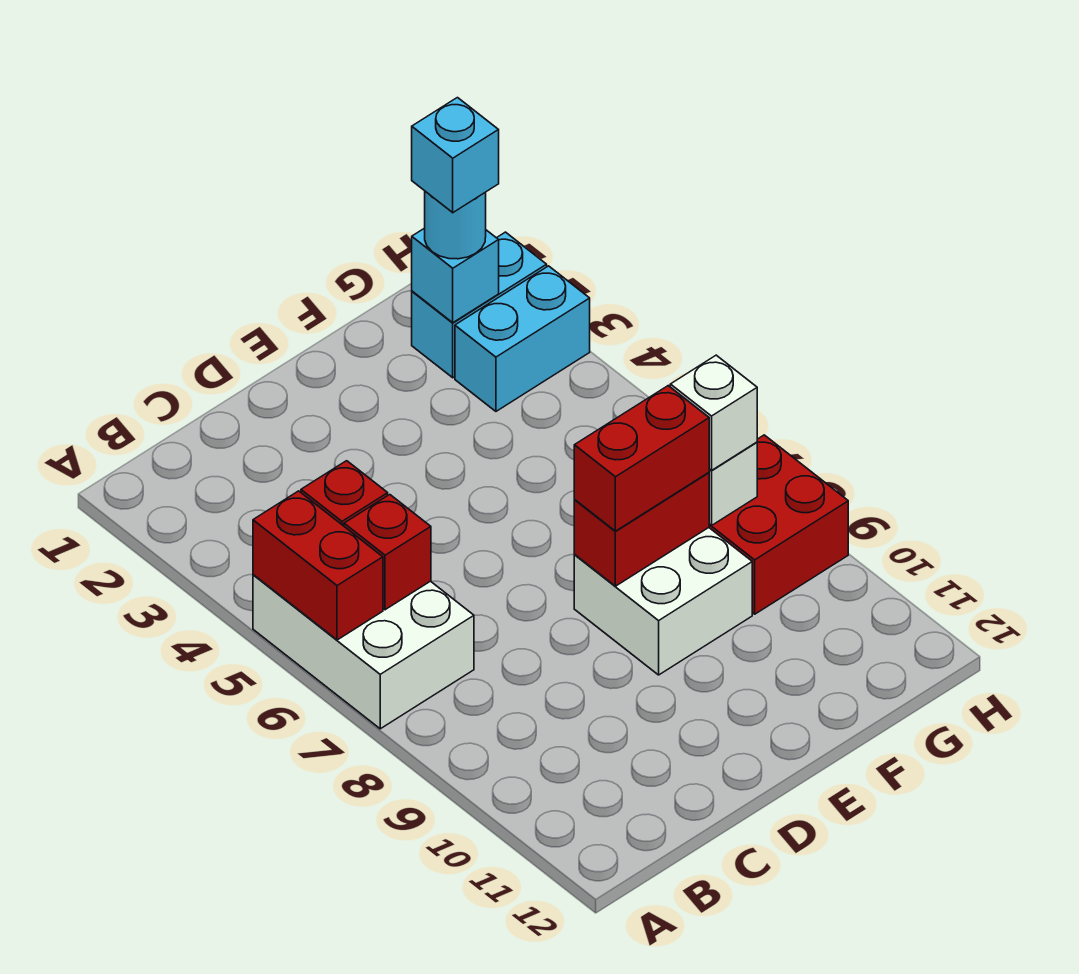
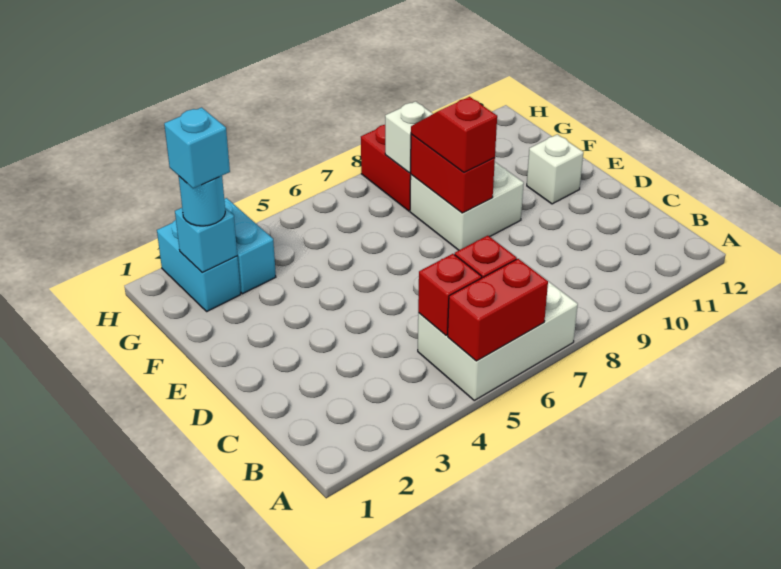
red brick E8:F8 level 3 -> red slope E8:F8 level 3 top E
white brick G8 level 3 -> white brick E11 level 1

